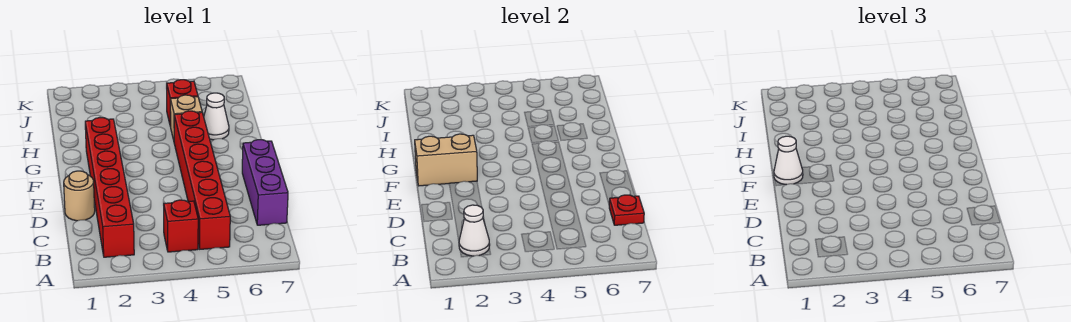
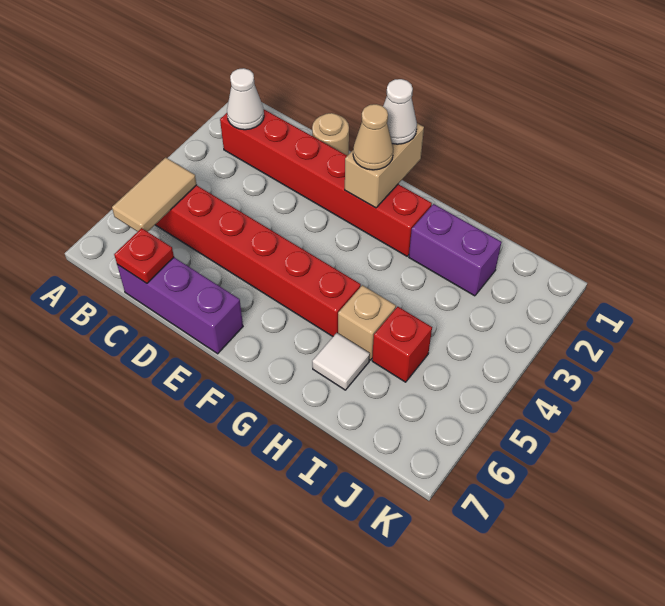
red brick B4 level 1 -> none
none -> tan tile B5:B6 level 2
none -> tan cone F2 level 3
none -> purple brick H2:I2 level 1
white cone H6 level 1 -> white tile H6 level 1

